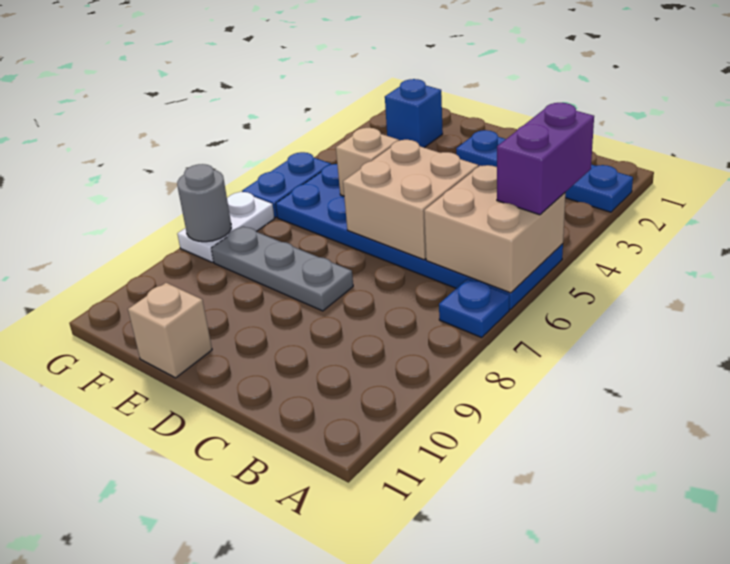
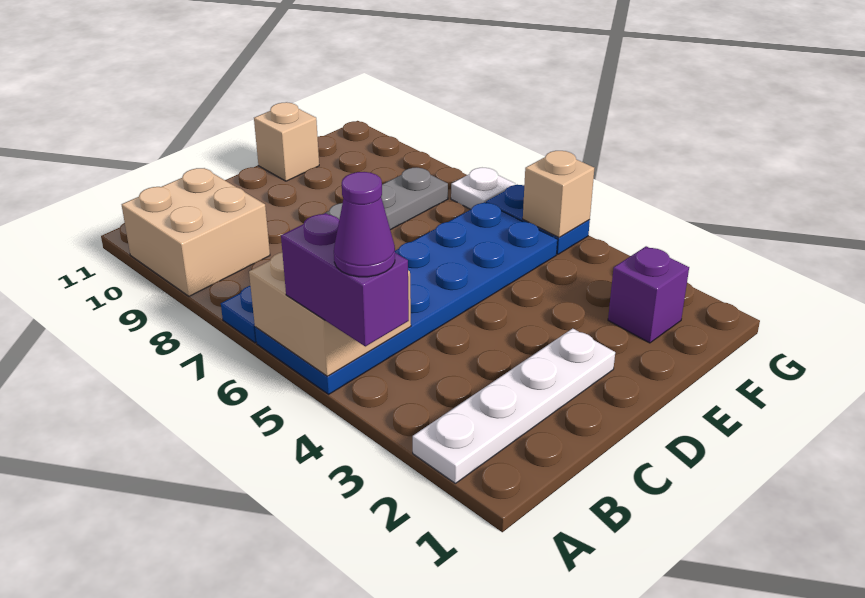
blue plate A2:D2 level 1 -> white plate A2:D2 level 1
none -> purple cone A4 level 4
tan brick C5:D6 level 2 -> tan brick A9:B10 level 1
tan brick E5 level 2 -> tan brick G5 level 2
blue brick F2 level 1 -> purple brick F2 level 1
white plate G7:G8 level 1 -> white plate G7 level 1
grey round brick G8 level 2 -> none

